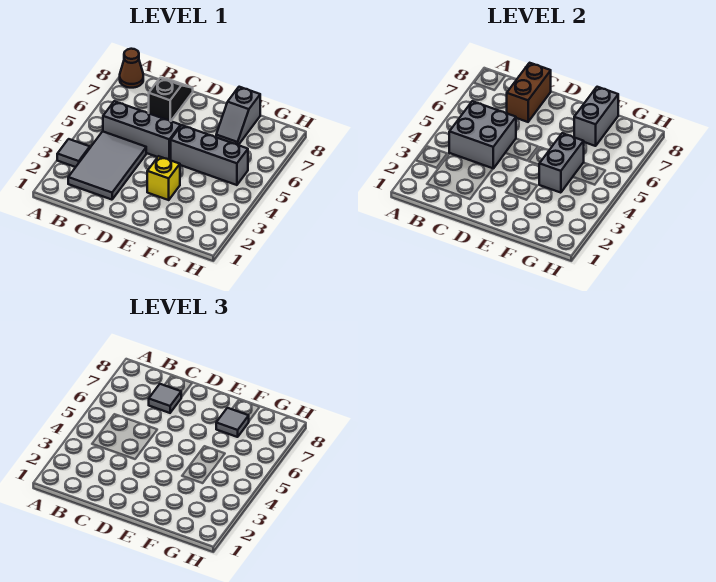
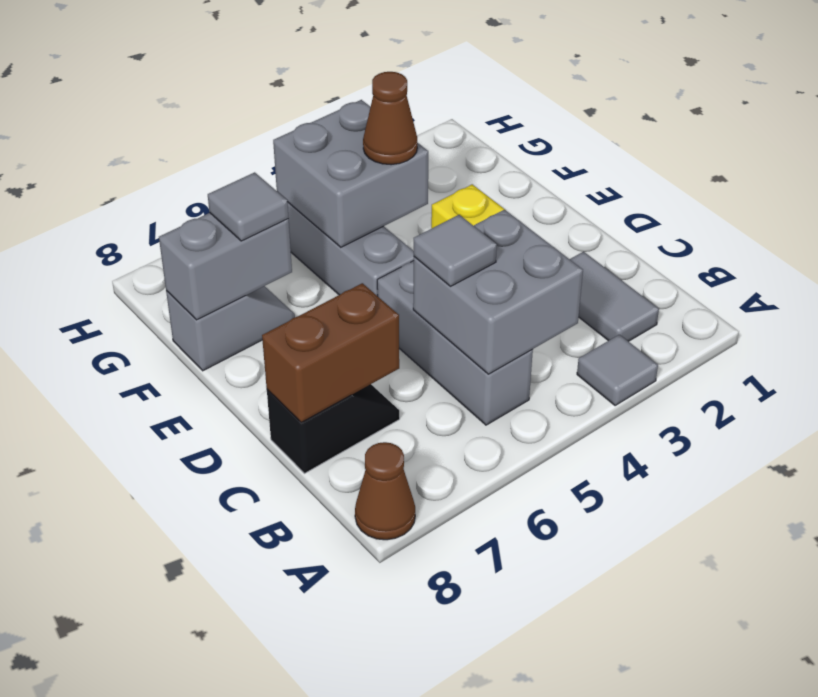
grey tile B2:C4 level 1 -> grey tile B2:C2 level 1
black slope C7:C8 level 1 top 7 -> black slope C7:C8 level 1 top 8
grey tile C7 level 3 -> grey tile C5 level 3
grey brick F4:F5 level 2 -> grey brick F4:G5 level 2
none -> brown cone F4 level 3

